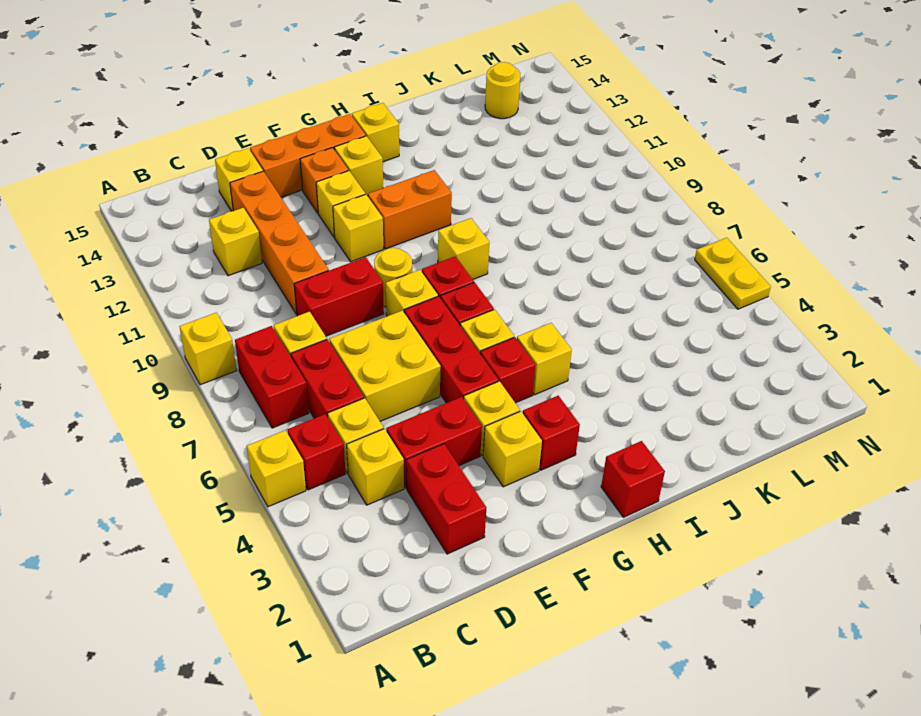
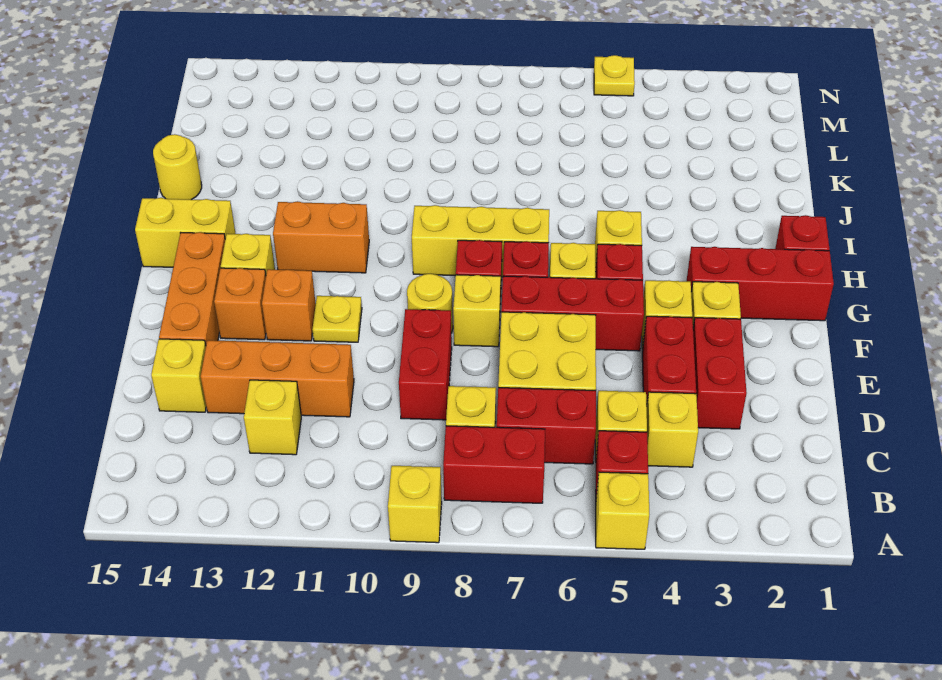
red brick D2:D3 level 1 -> red brick D3:E3 level 1
orange brick D10:D13 level 1 -> orange brick D11:D13 level 1
yellow brick F11 level 1 -> yellow plate F11 level 1
yellow brick F12 level 1 -> orange brick F12 level 1
red brick G3 level 1 -> red brick G1:G3 level 1
orange brick G11:H11 level 1 -> orange brick H11:H12 level 1
yellow brick H9 level 1 -> yellow brick H7:H9 level 1
yellow brick H14 level 1 -> yellow brick H14:H15 level 1
yellow round brick L14 level 1 -> yellow round brick J15 level 1
yellow plate N5:N6 level 1 -> yellow plate N5 level 1

